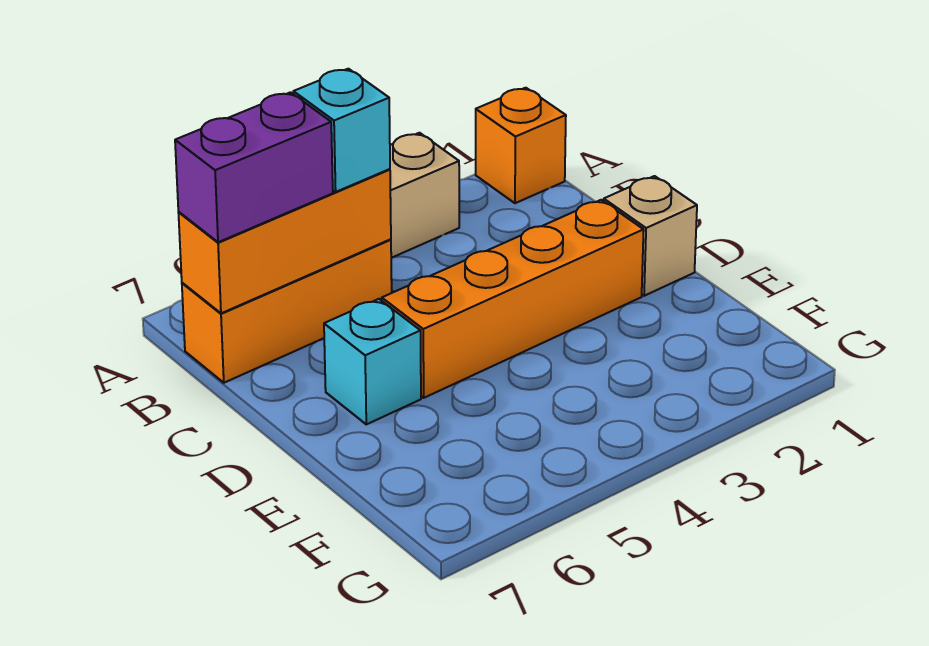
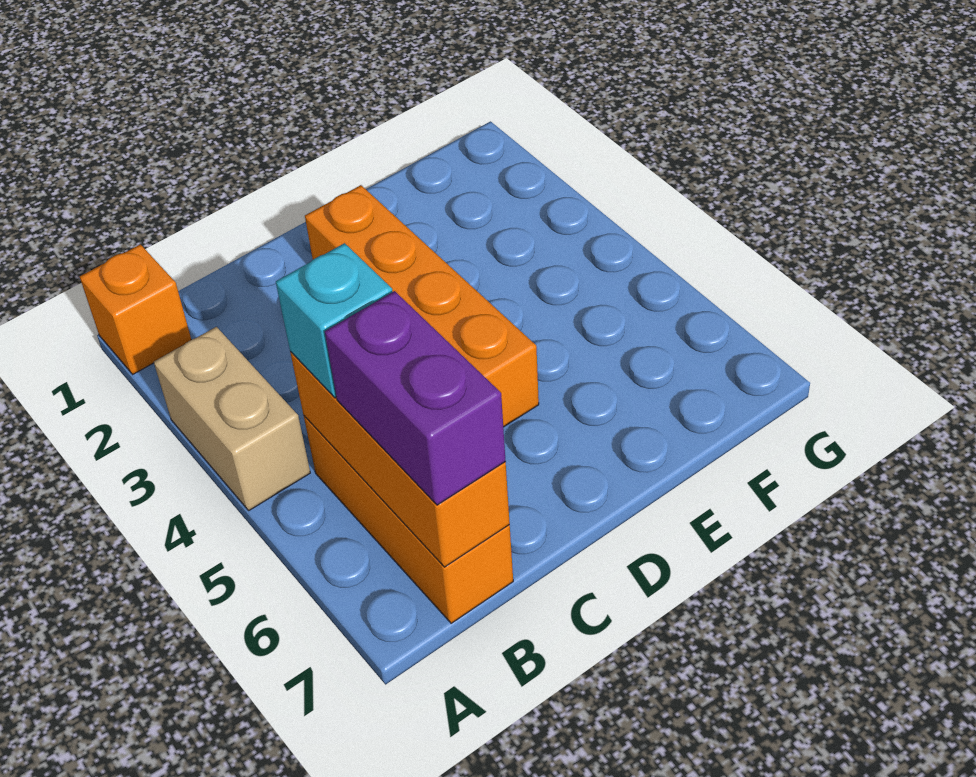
tan brick D1 level 1 -> none
cyan brick D6 level 1 -> none

